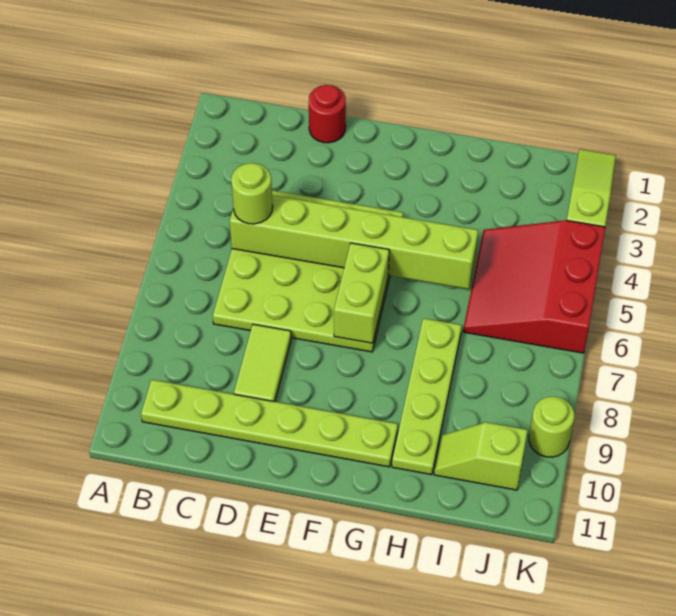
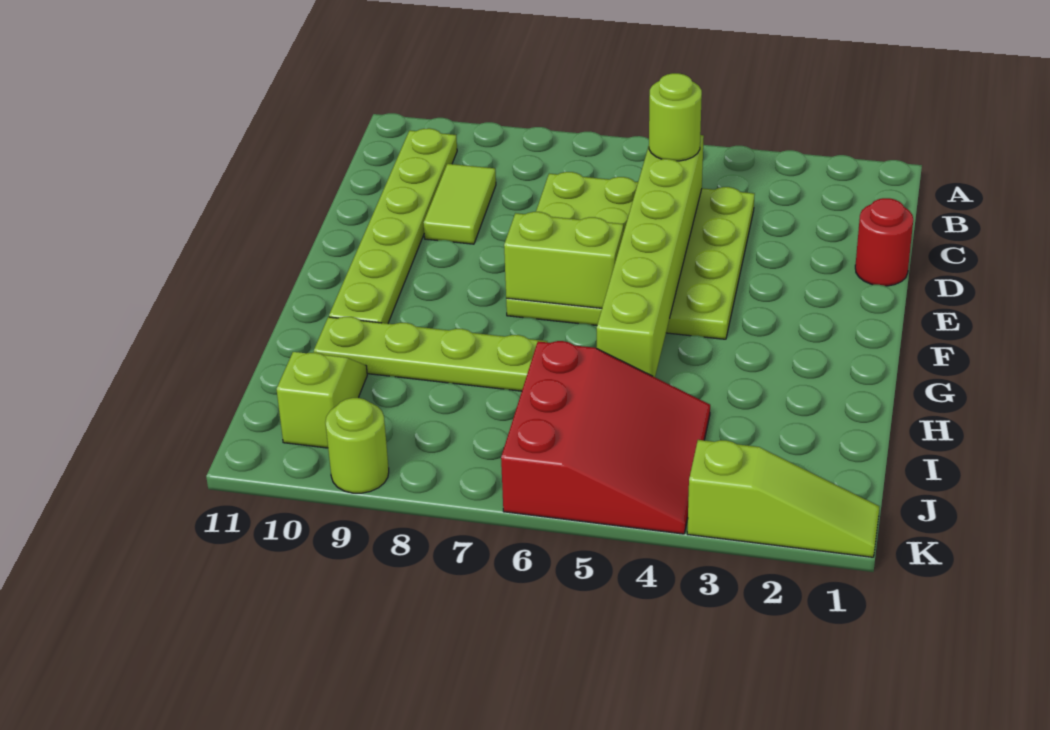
lime tile D8:D9 level 1 -> lime tile C9:D9 level 1
red slope I4:K6 level 1 top K -> red slope I4:K6 level 1 top 6

